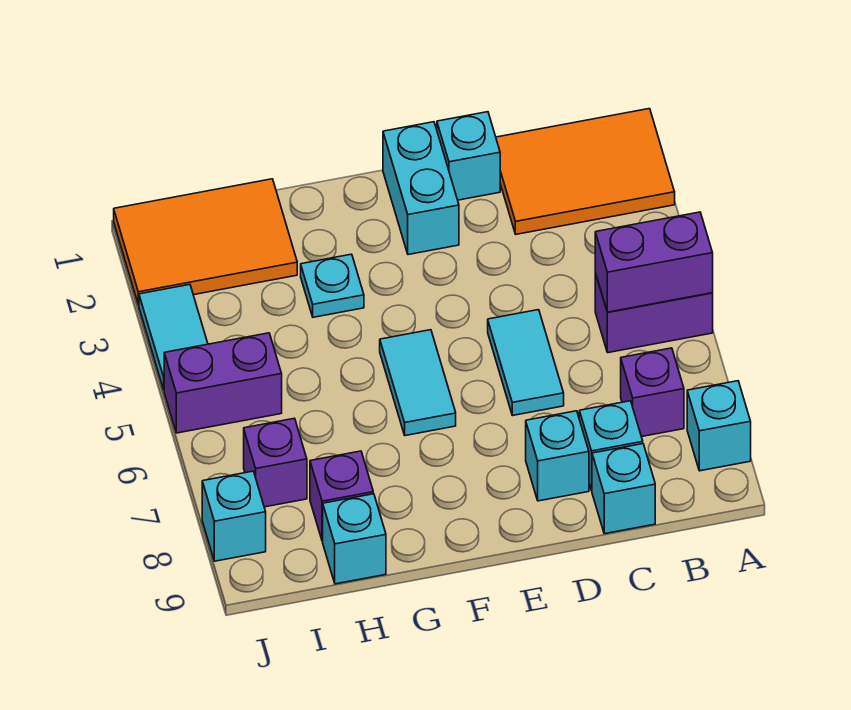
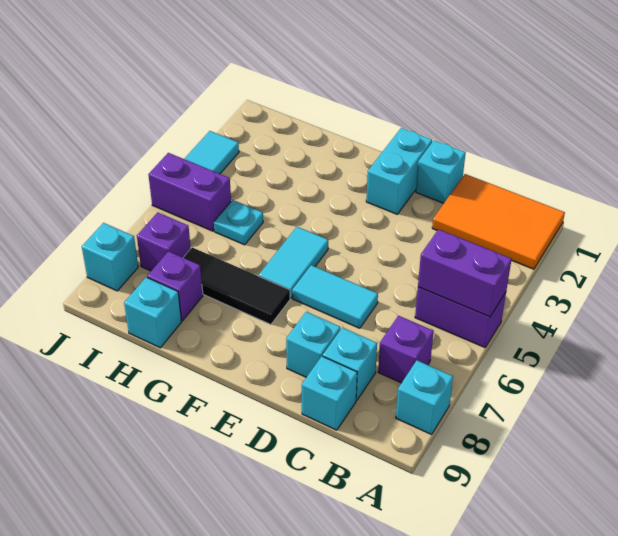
cyan tile D5:D6 level 1 -> cyan tile D6:E6 level 1
none -> black tile F7:H7 level 1
cyan plate G3 level 1 -> cyan plate H5 level 1
orange tile H1:J2 level 1 -> none

